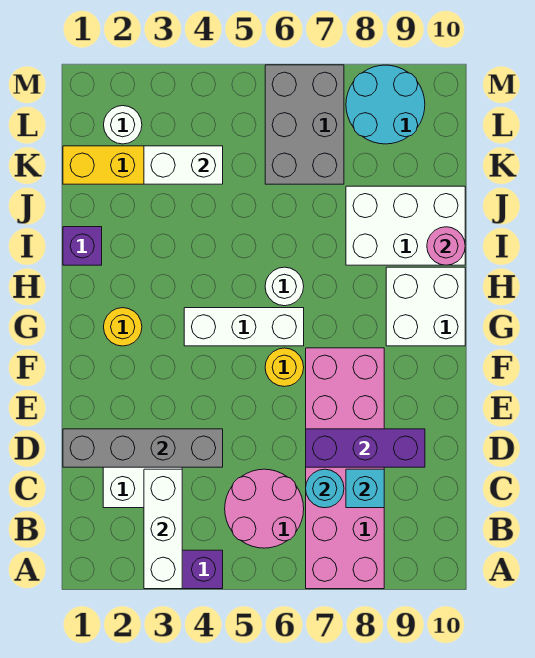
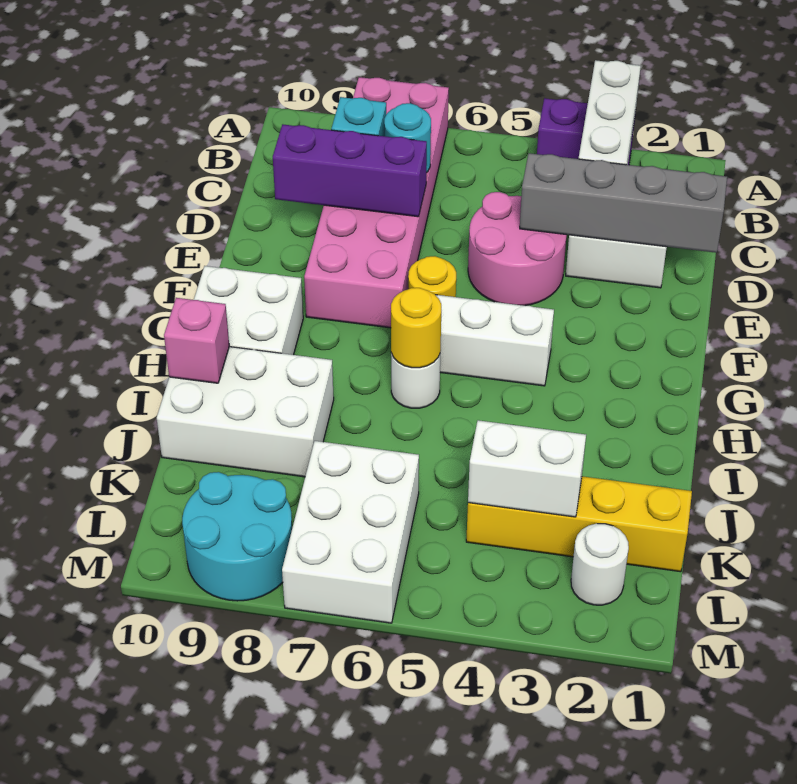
pink round brick B5:C6 level 1 -> pink round brick D4:E5 level 1
yellow round brick G2 level 1 -> yellow round brick H6 level 2
purple brick I1 level 1 -> none
pink round brick I10 level 2 -> pink brick I10 level 2
grey brick K6:M7 level 1 -> white brick K6:M7 level 1

